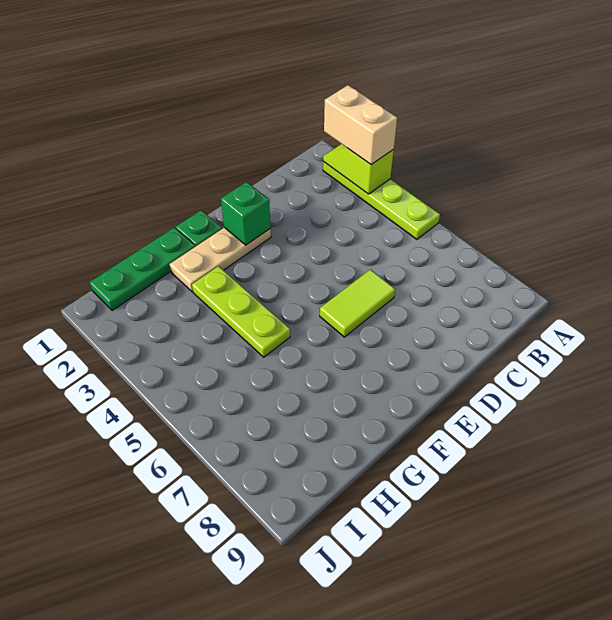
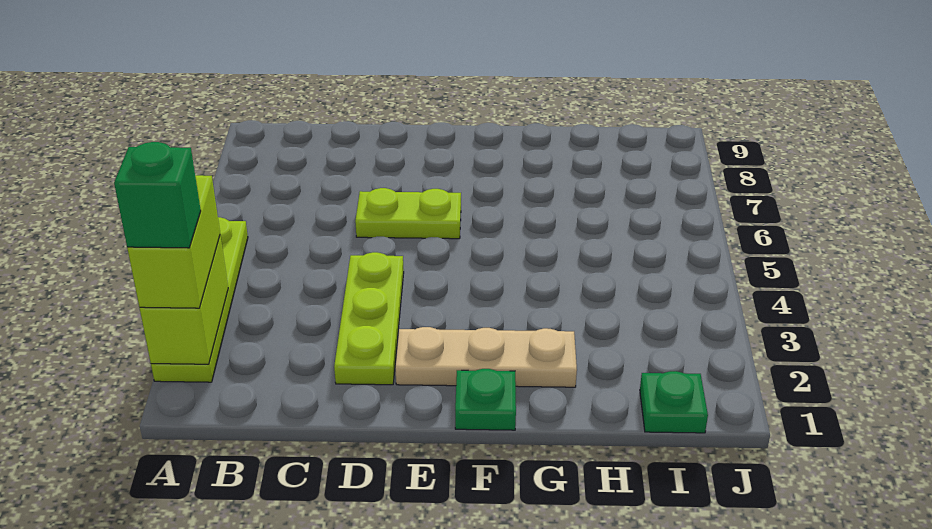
lime slope A2:A3 level 2 top 3 -> lime brick A2:A3 level 2
tan brick A2:A3 level 3 -> lime brick A2:A3 level 3
lime tile D6:E6 level 1 -> lime plate D6:E6 level 1
green brick E2 level 2 -> green brick A2 level 4
green plate G1:I1 level 1 -> green plate I1 level 1
lime plate G3:G5 level 1 -> lime plate D2:D4 level 1

